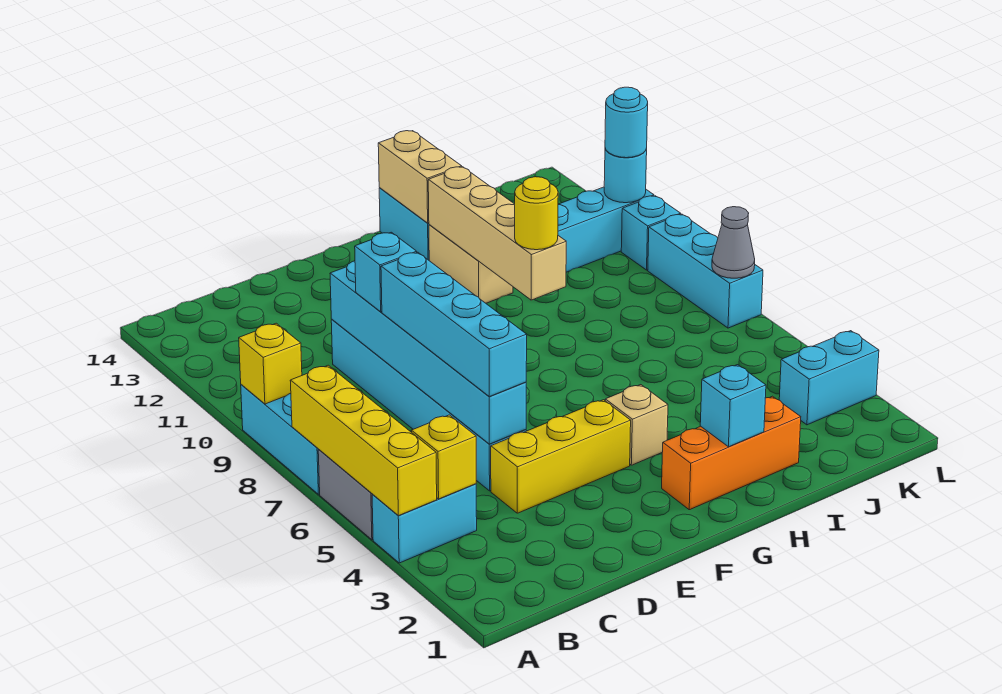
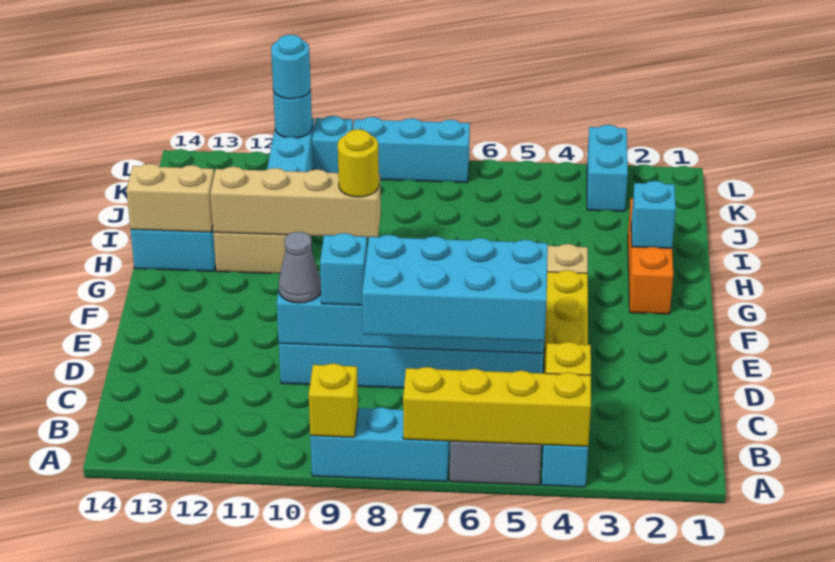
cyan brick D5:D8 level 3 -> cyan brick C5:D8 level 3
grey cone L7 level 2 -> grey cone D10 level 3

